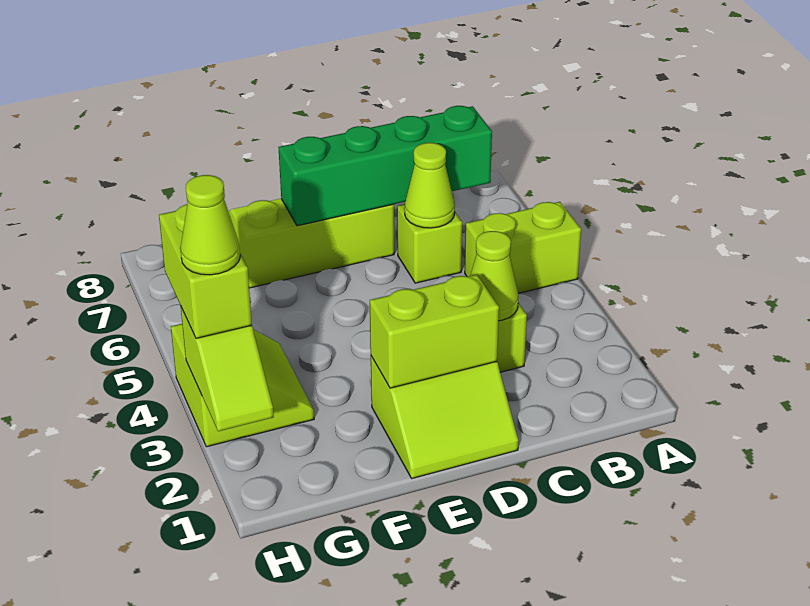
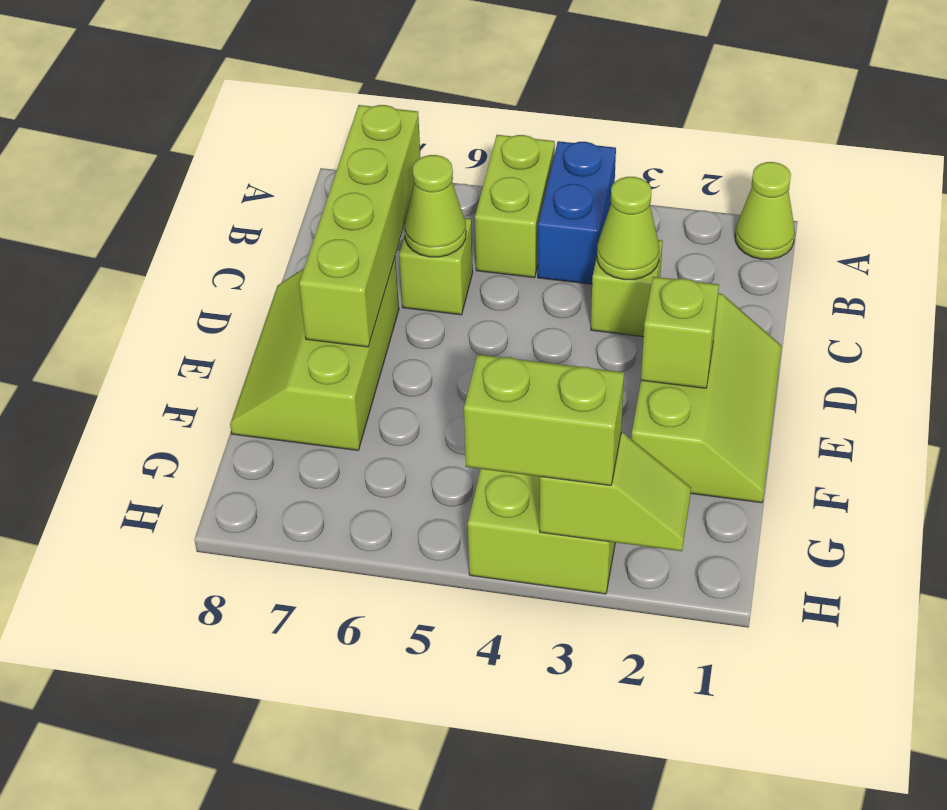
none -> blue brick A4:B4 level 1
green brick B7:E7 level 2 -> lime brick B7:E7 level 2
lime slope D1:E2 level 1 top 2 -> lime slope D1:F2 level 1 top 2
lime brick D2:E2 level 2 -> lime brick E2 level 2
lime cone H3 level 4 -> lime cone A1 level 1

